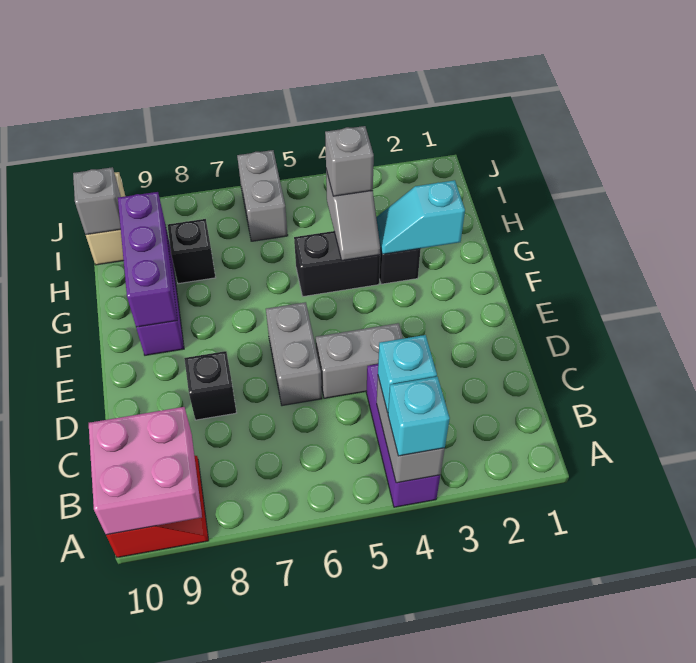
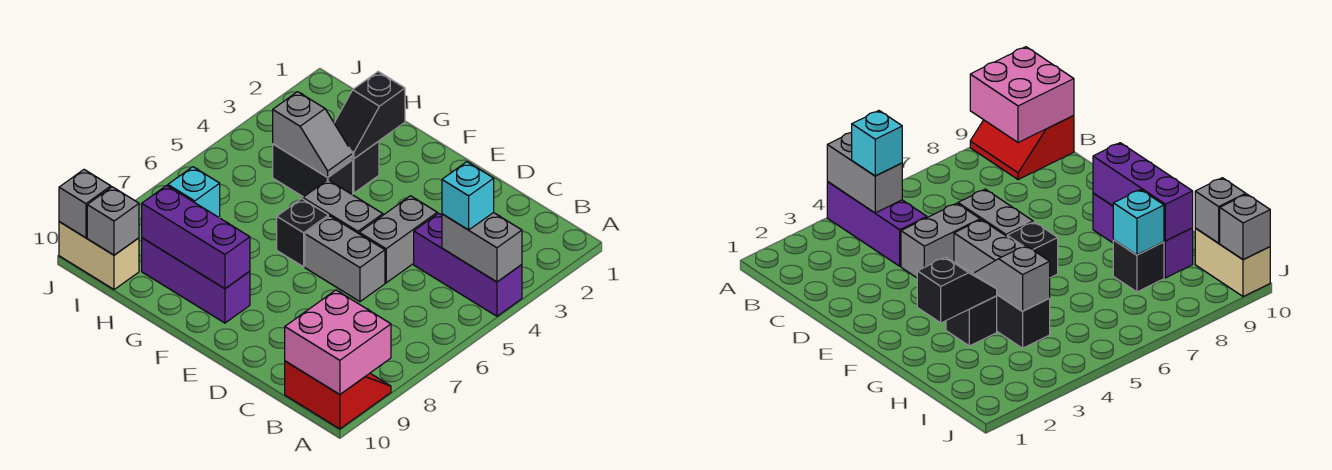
cyan brick A4 level 3 -> cyan brick H8 level 2
black brick D8 level 1 -> black brick F6 level 1
cyan slope G2:G3 level 2 top 2 -> black slope G2:G3 level 2 top 2
black brick G4:G5 level 1 -> black brick G4:H4 level 1
grey brick H4 level 3 -> grey brick J10 level 2
grey brick I6:J6 level 1 -> grey brick E5:F5 level 1

